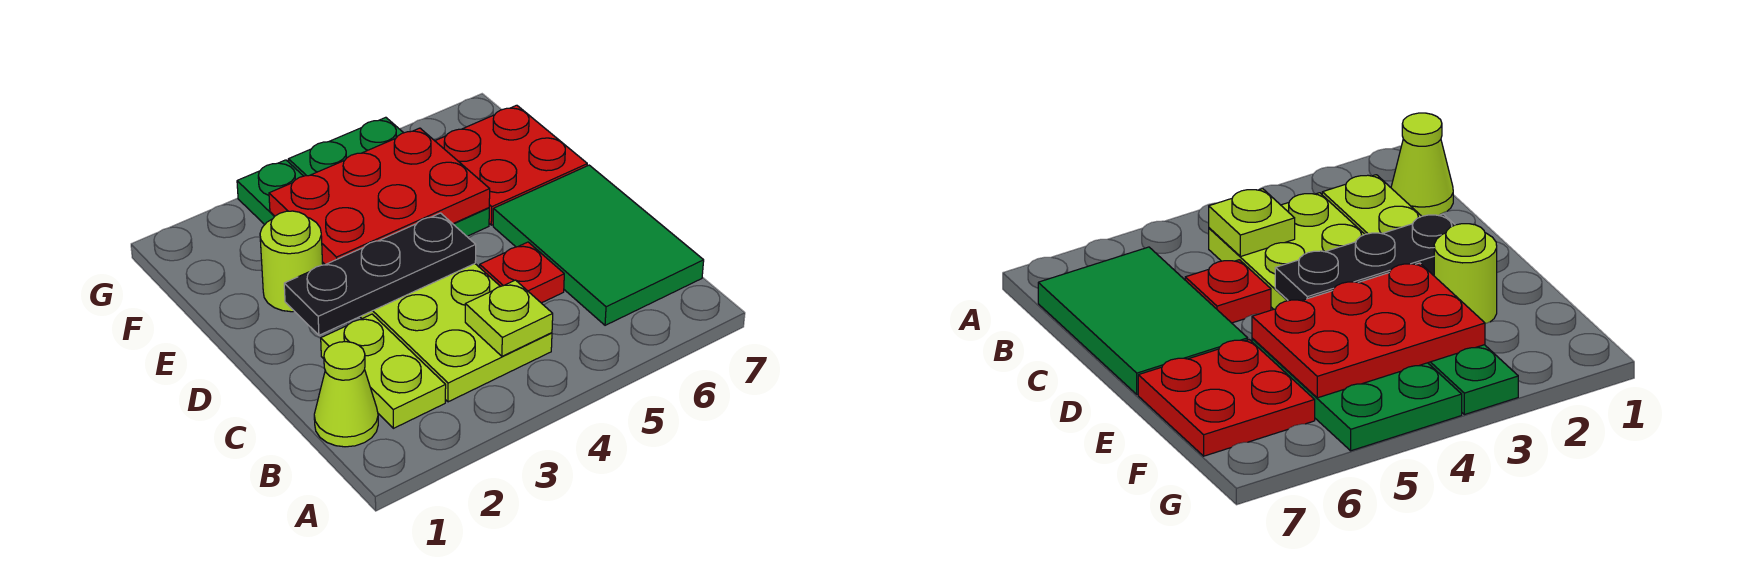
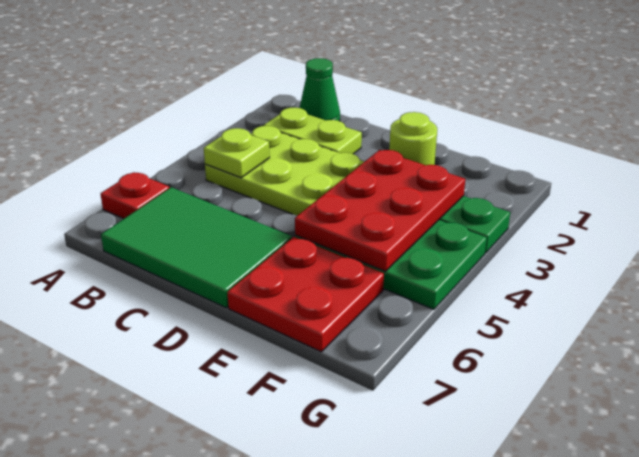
lime cone B1 level 1 -> green cone B1 level 1
red plate C5 level 1 -> red plate A6 level 1
black plate D2:D4 level 2 -> none

